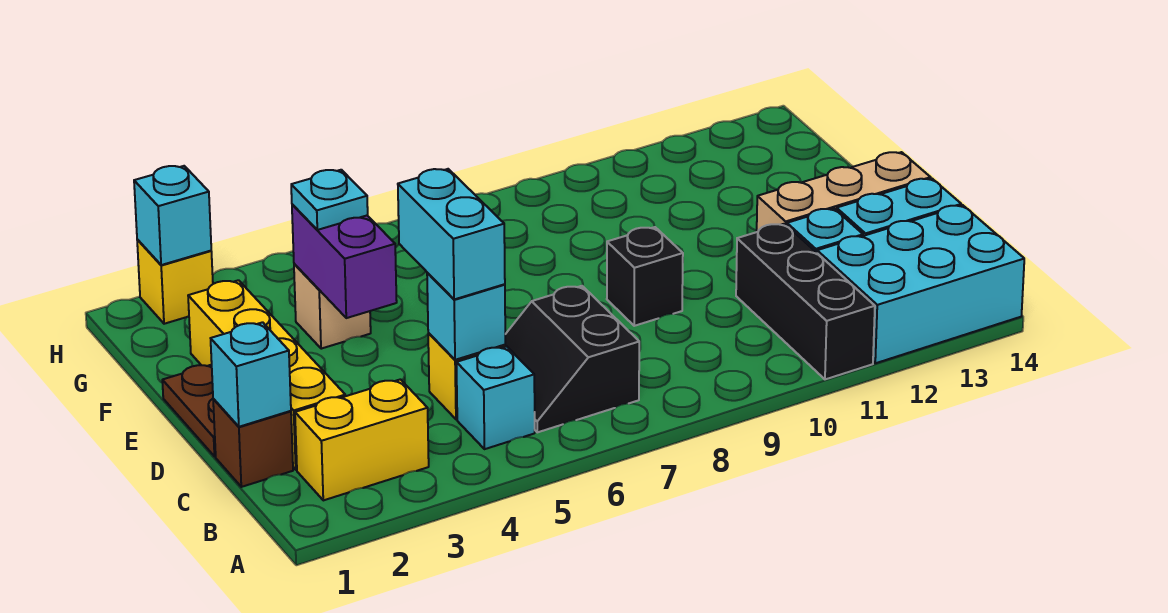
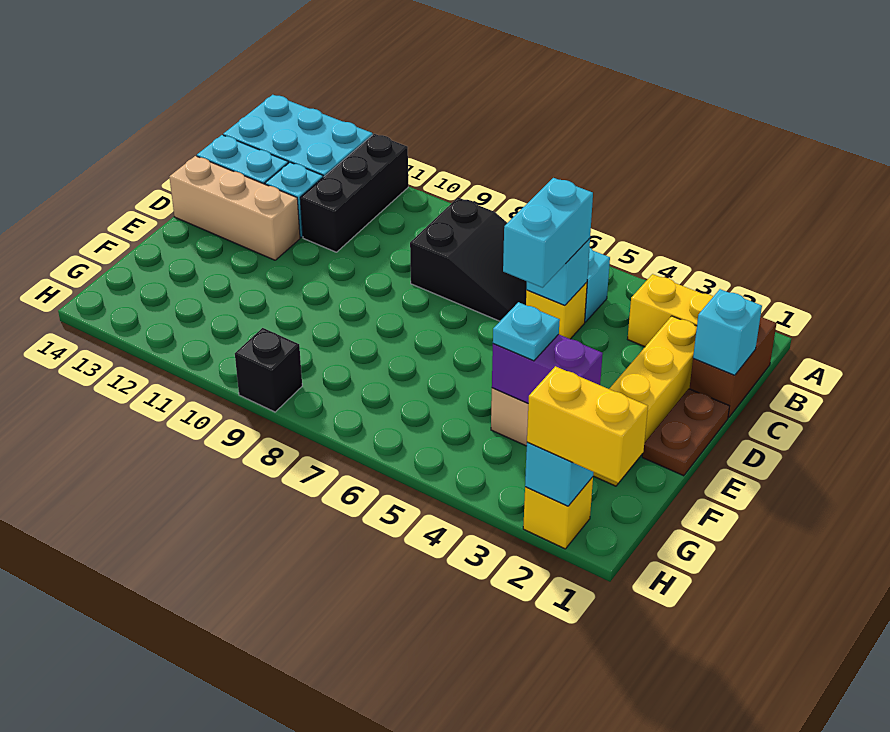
black slope B6:C7 level 1 top 7 -> black slope B6:C8 level 1 top 8
brown brick C1 level 1 -> brown brick B1:C1 level 1
black brick D9 level 1 -> black brick H9 level 1
purple brick E4:F4 level 2 -> purple brick F3:F4 level 2
none -> yellow brick H1:H2 level 3

